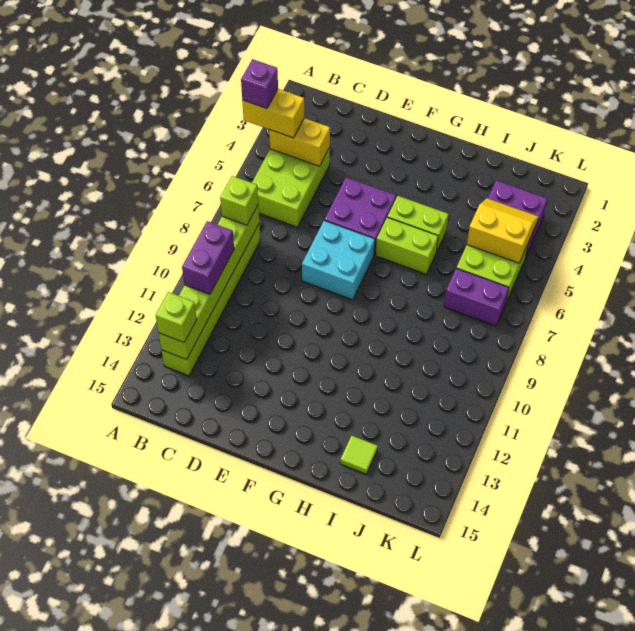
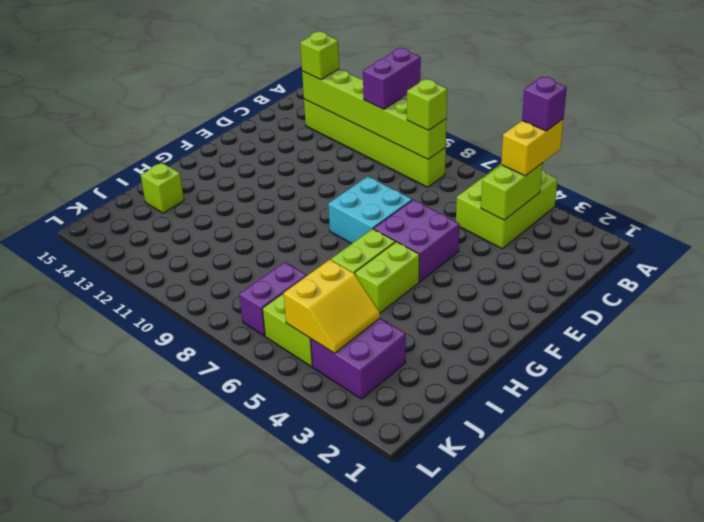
lime brick B4:C6 level 1 -> lime brick A4:C5 level 1
yellow brick B4:C4 level 2 -> lime brick B4:C4 level 2
purple brick B10:B11 level 3 -> purple brick A10:B10 level 3
lime tile I14 level 1 -> lime brick I14 level 1

